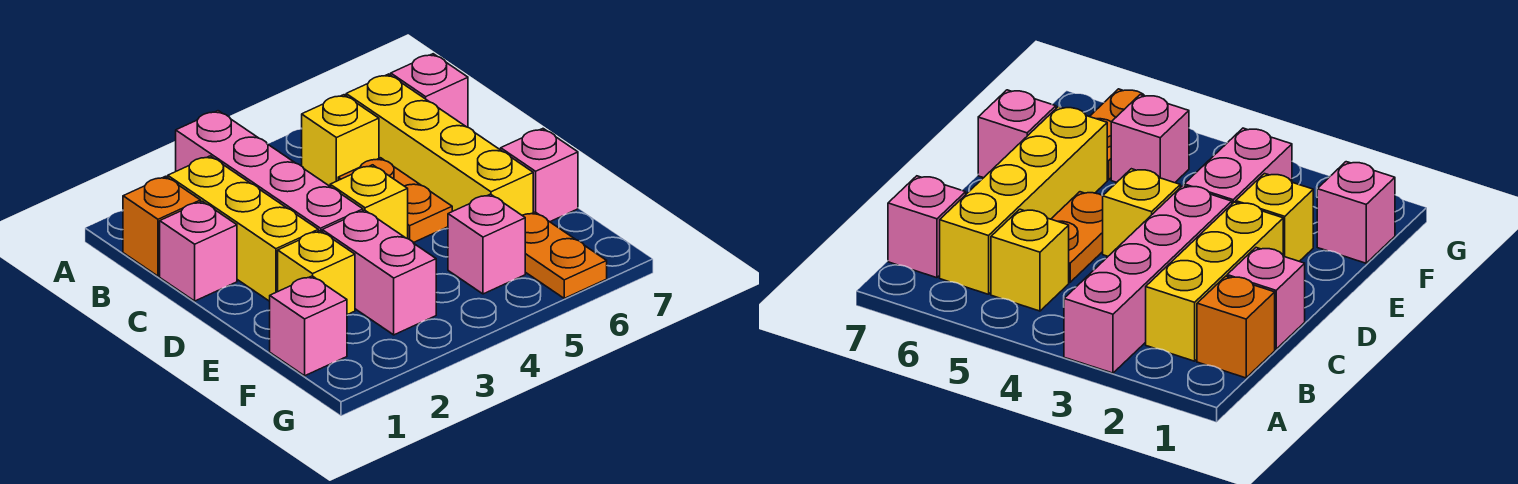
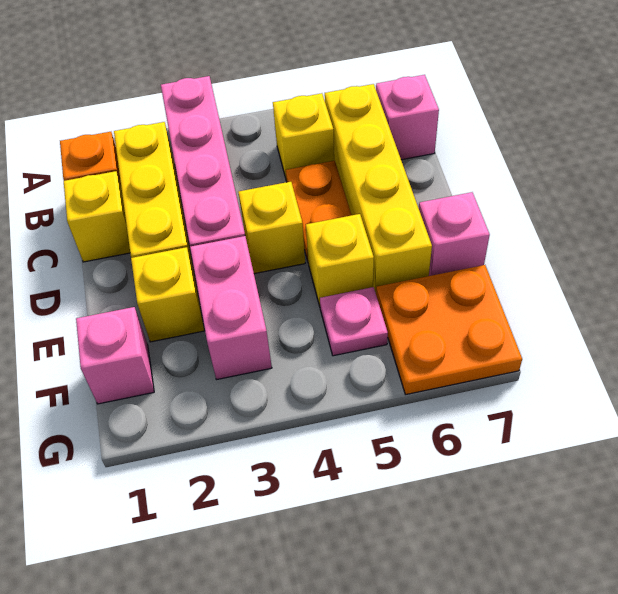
pink brick C1 level 1 -> yellow brick C1 level 1
none -> yellow brick E5 level 1
pink brick F5 level 1 -> pink plate F5 level 1
orange plate F6:G6 level 1 -> orange plate F6:G7 level 1

